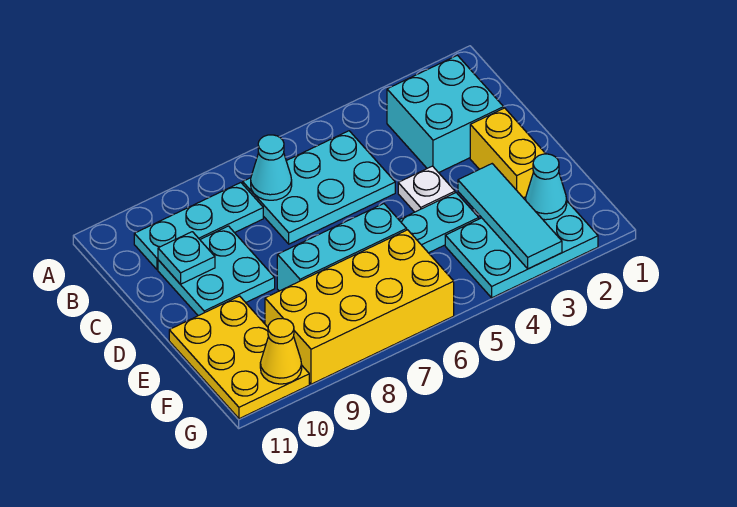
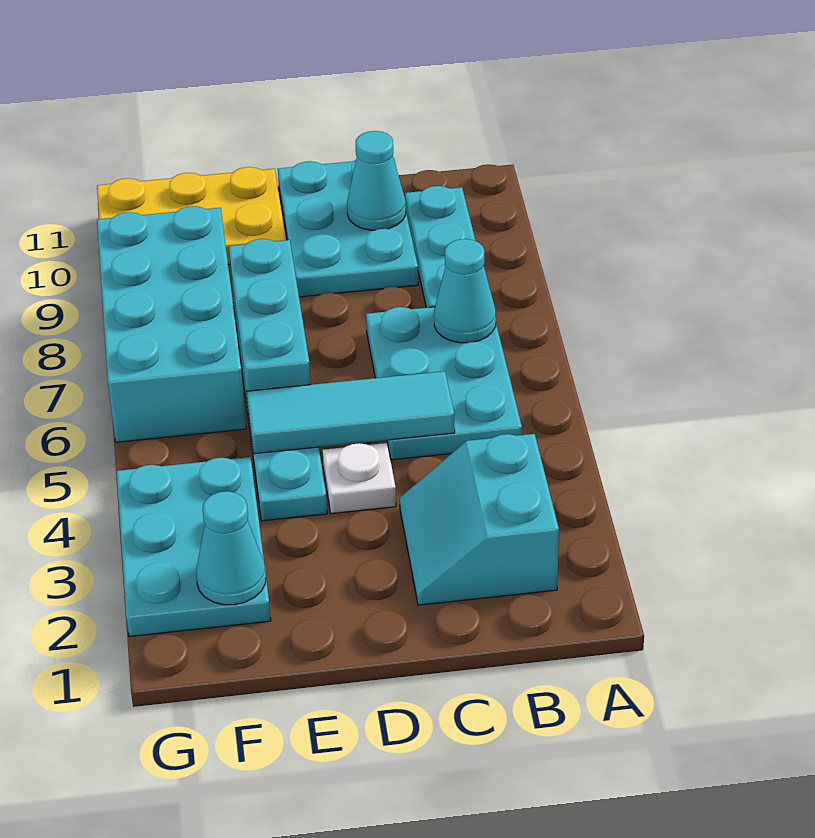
cyan brick B2:C3 level 1 -> cyan slope B2:C3 level 1 top B
cyan plate C9:D10 level 1 -> cyan plate C9:D11 level 1
cyan plate C10 level 2 -> cyan cone C10 level 2
yellow brick D2:E2 level 1 -> none
cyan tile E3:G3 level 2 -> cyan tile C5:E5 level 2
yellow brick F6:G9 level 1 -> cyan brick F6:G9 level 1
yellow cone G10 level 2 -> none

